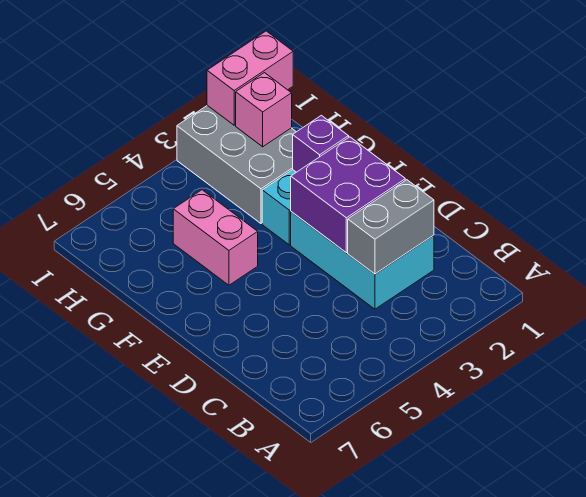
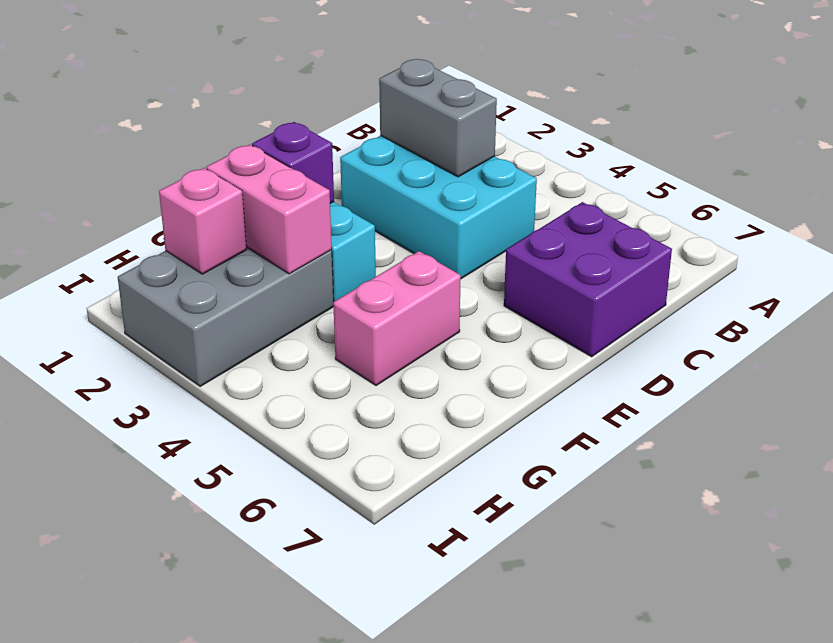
cyan brick C2:E3 level 1 -> cyan brick C2:D4 level 1
purple brick D2:E3 level 2 -> purple brick C6:D7 level 1
pink brick I1:I2 level 2 -> pink brick G2:G3 level 2

